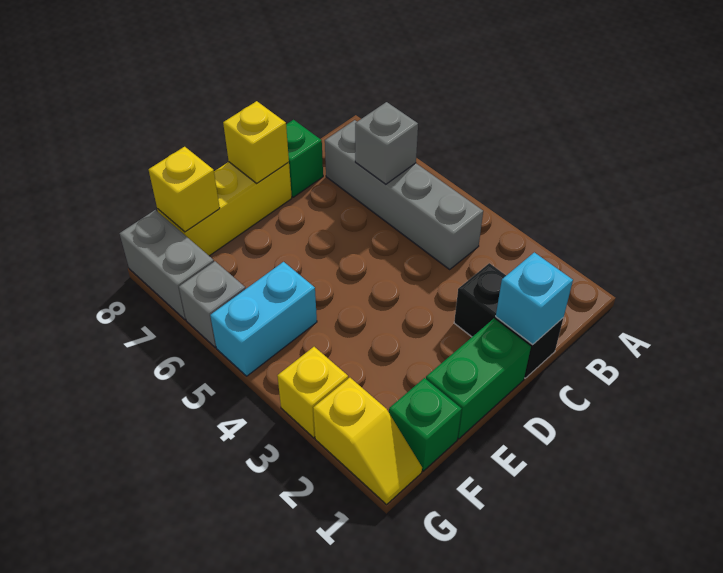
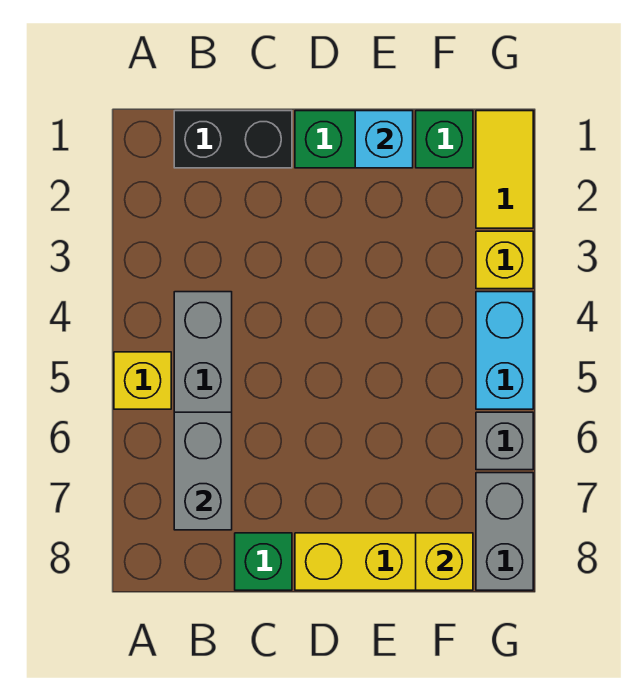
grey brick B6 level 2 -> grey brick B6:B7 level 2
black brick C1:C2 level 1 -> black brick B1:C1 level 1
cyan brick C1 level 2 -> cyan brick E1 level 2
yellow brick D8 level 2 -> yellow brick A5 level 1
cyan brick F5:G5 level 1 -> cyan brick G4:G5 level 1
yellow slope G1:G2 level 1 top 2 -> yellow tile G1:G2 level 1

